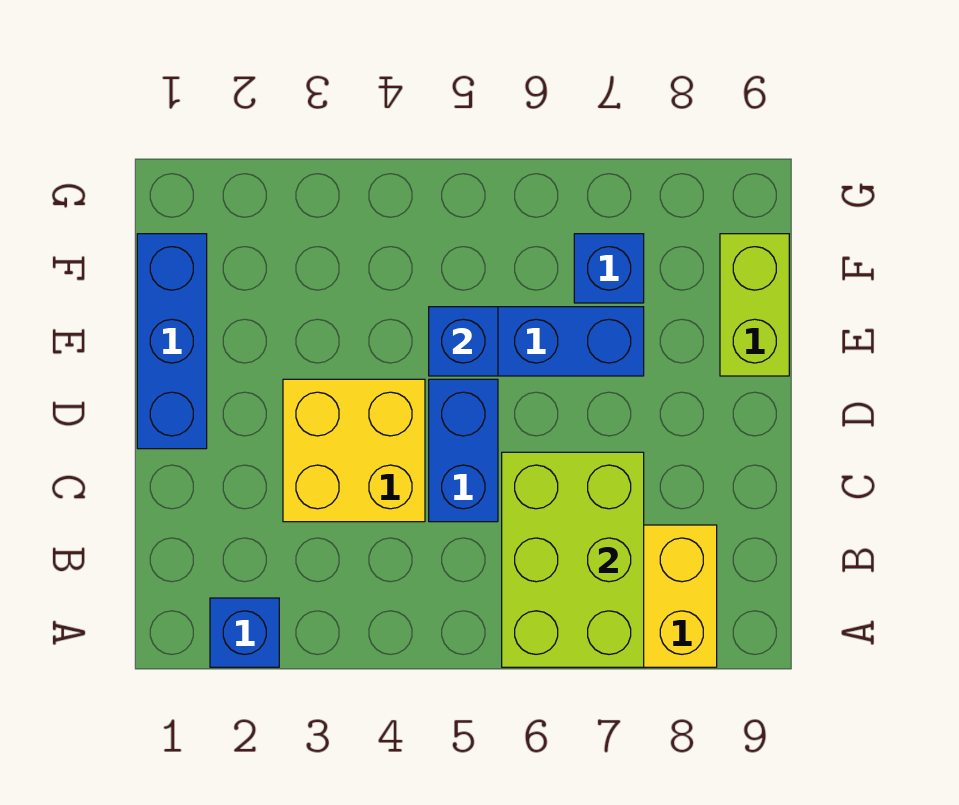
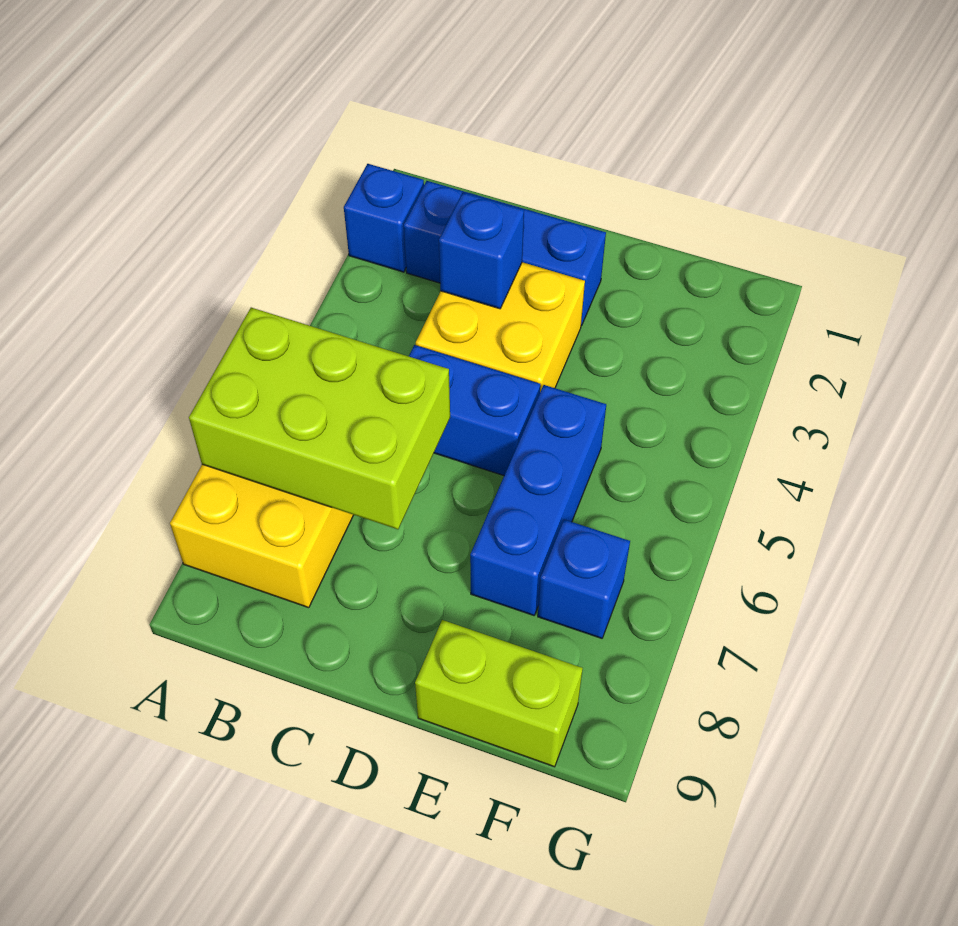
blue brick D1:F1 level 1 -> blue brick B2:D2 level 1
blue brick E5 level 2 -> blue brick C3 level 2

